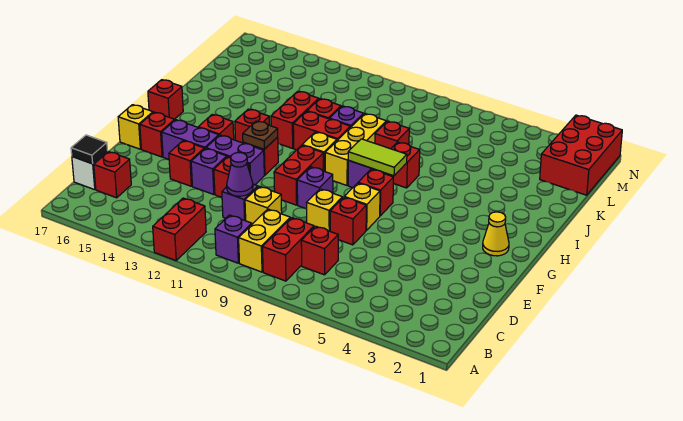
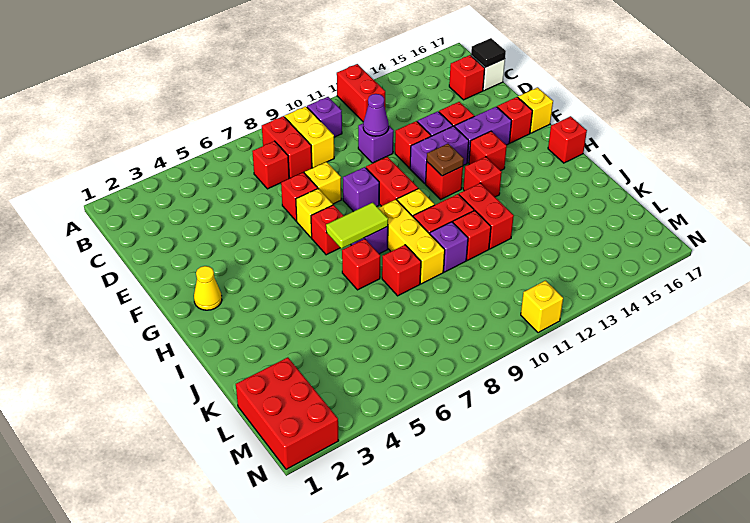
yellow brick D10 level 1 -> yellow brick N11 level 1

